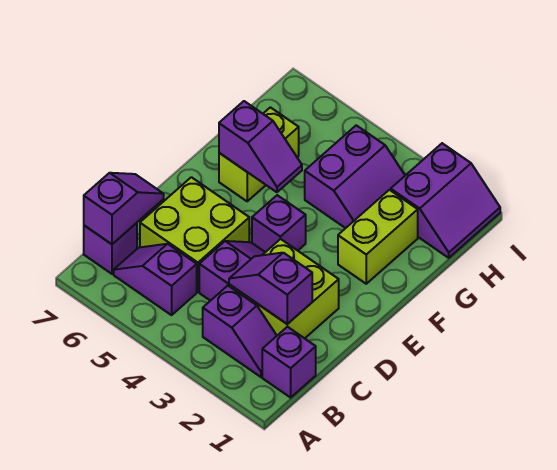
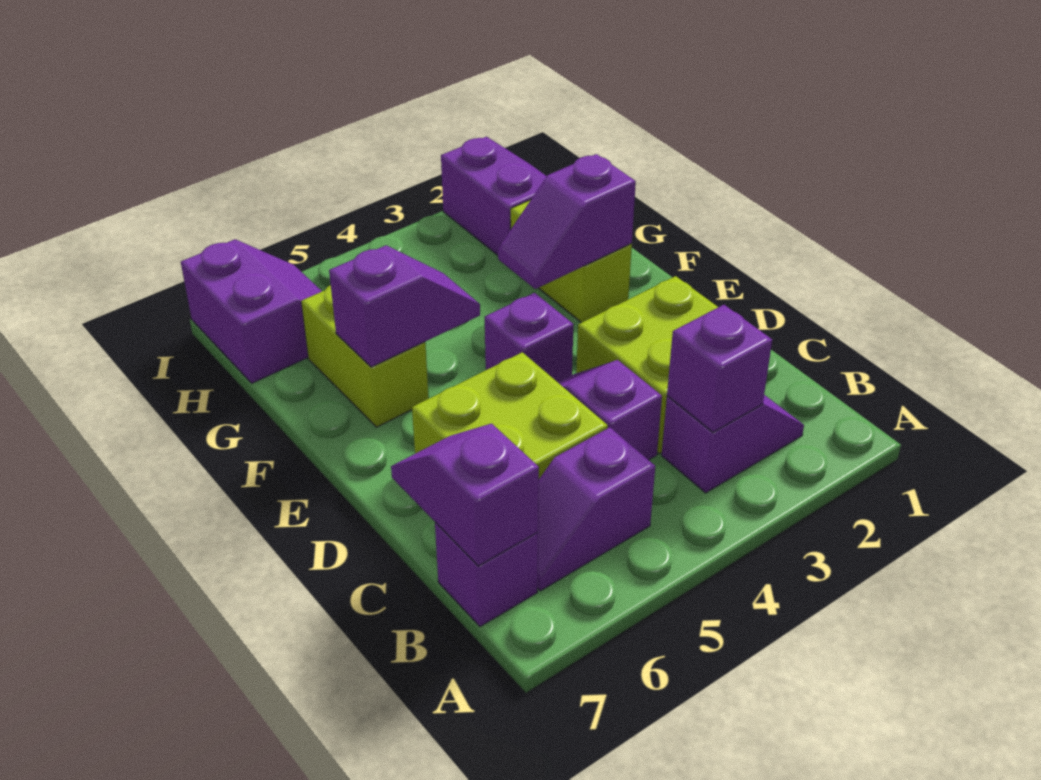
purple brick B1 level 1 -> purple brick B3 level 2
purple slope C2:C3 level 2 top 2 -> purple slope F2:F3 level 2 top 2
purple slope G3:H4 level 1 top 4 -> purple slope H6:I7 level 1 top 7

